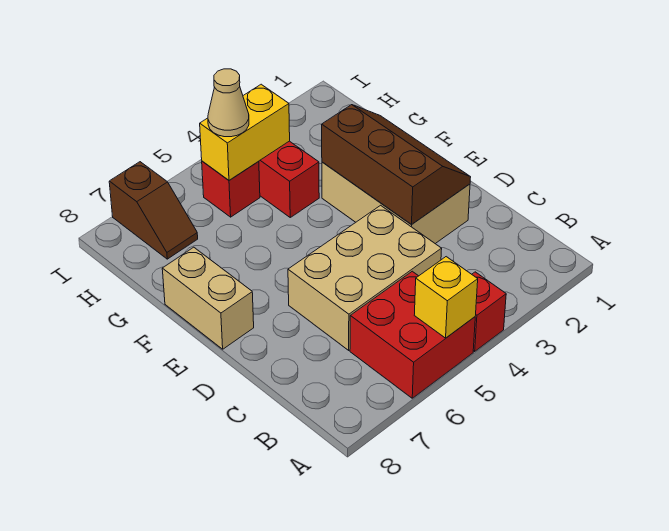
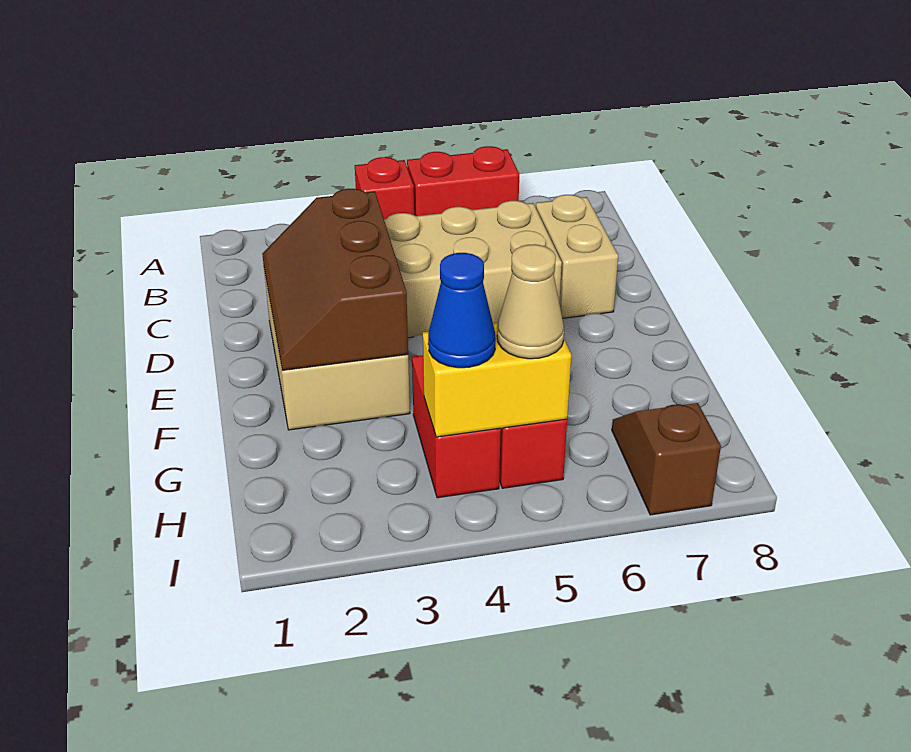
red brick A5:B6 level 1 -> red brick A5:A6 level 1
yellow brick A5 level 2 -> none
tan brick E8:F8 level 1 -> tan brick C7:D7 level 1
none -> blue cone H4 level 3

